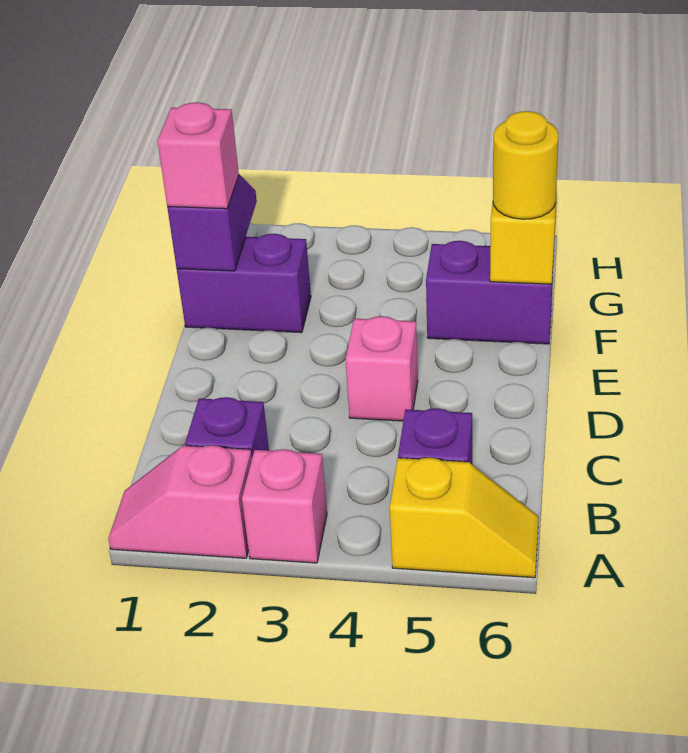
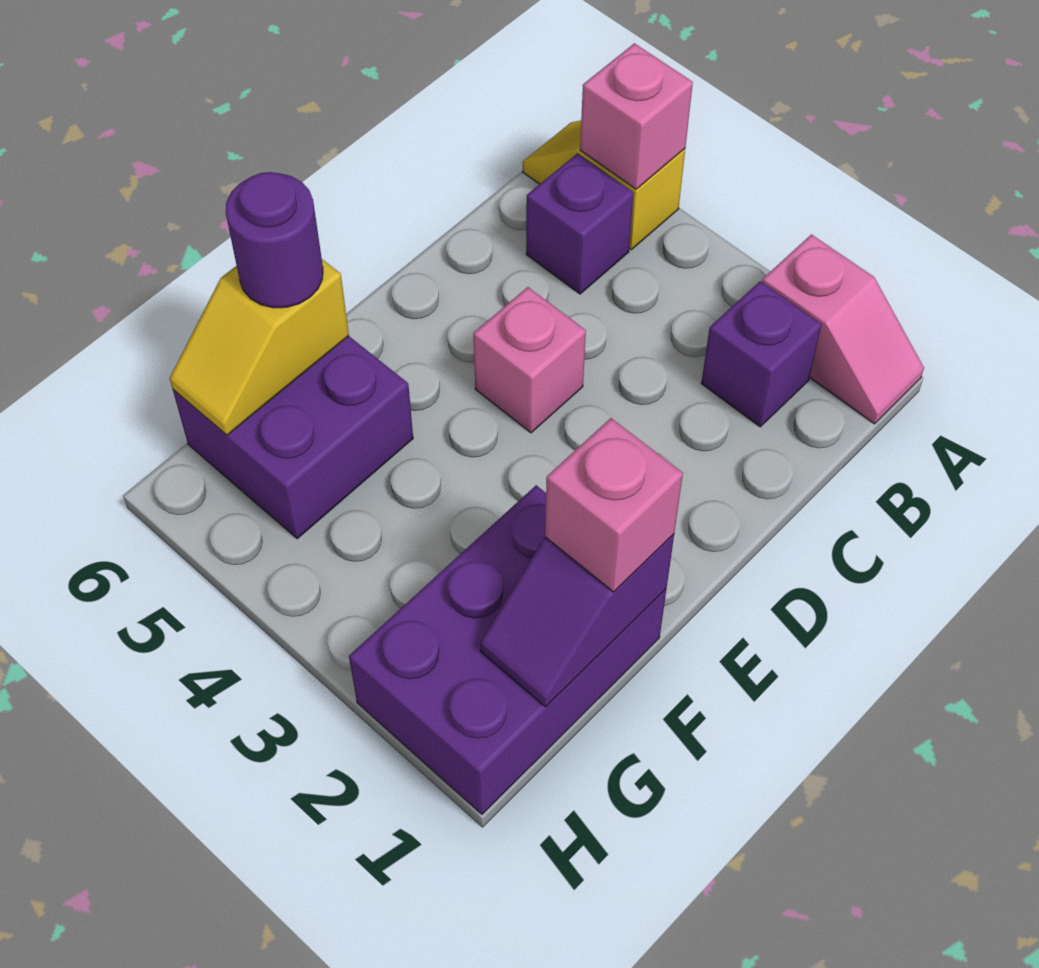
pink brick A3 level 1 -> pink brick A5 level 2
purple brick F1:F2 level 1 -> purple brick F1:H2 level 1
purple brick F5:F6 level 1 -> purple brick F5:G6 level 1
yellow round brick F6 level 3 -> purple round brick F6 level 3

